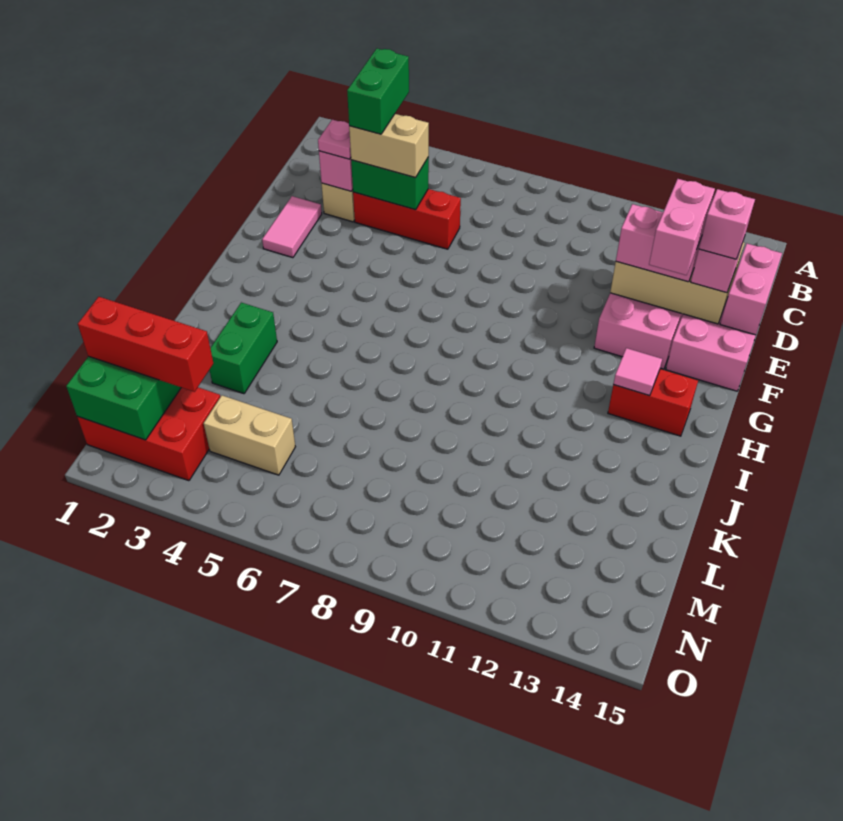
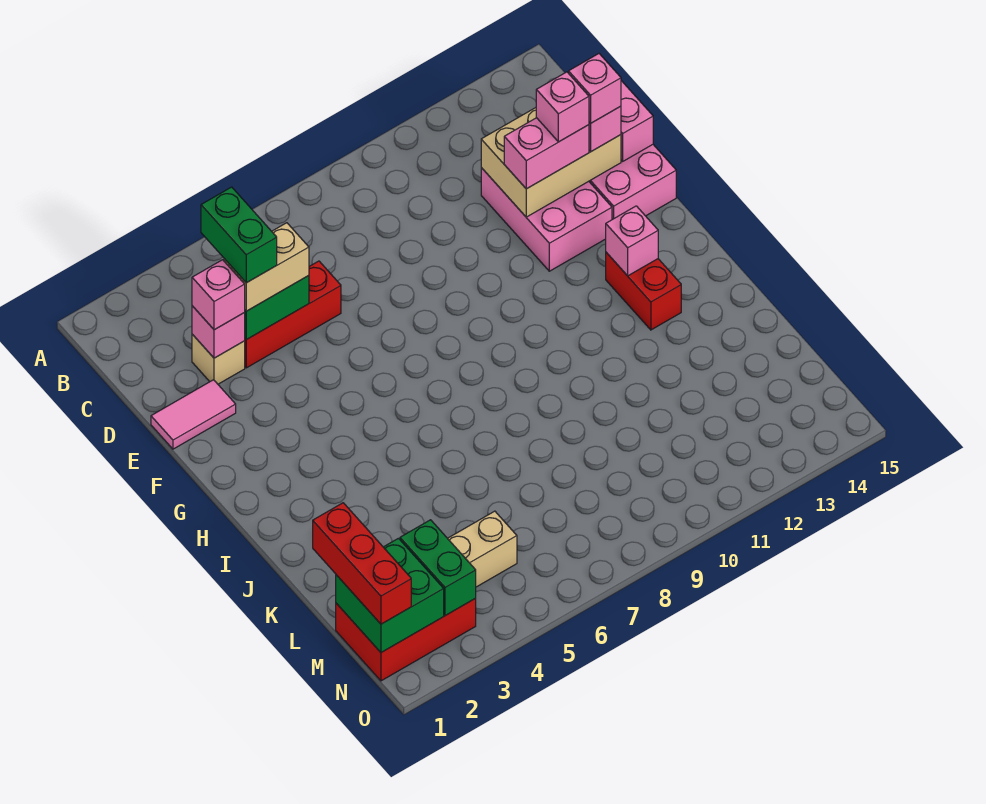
pink plate D3 level 3 -> pink brick D3 level 3
pink tile E2:F2 level 1 -> pink tile E1:E2 level 1
pink brick E13:F13 level 4 -> pink brick E13 level 4
red brick H13:H14 level 1 -> red brick H13:I13 level 1
pink tile H13 level 2 -> pink brick H13 level 2
green brick J3:K3 level 1 -> green brick M3:N3 level 2
red brick M1:M3 level 3 -> red brick L1:N1 level 3

